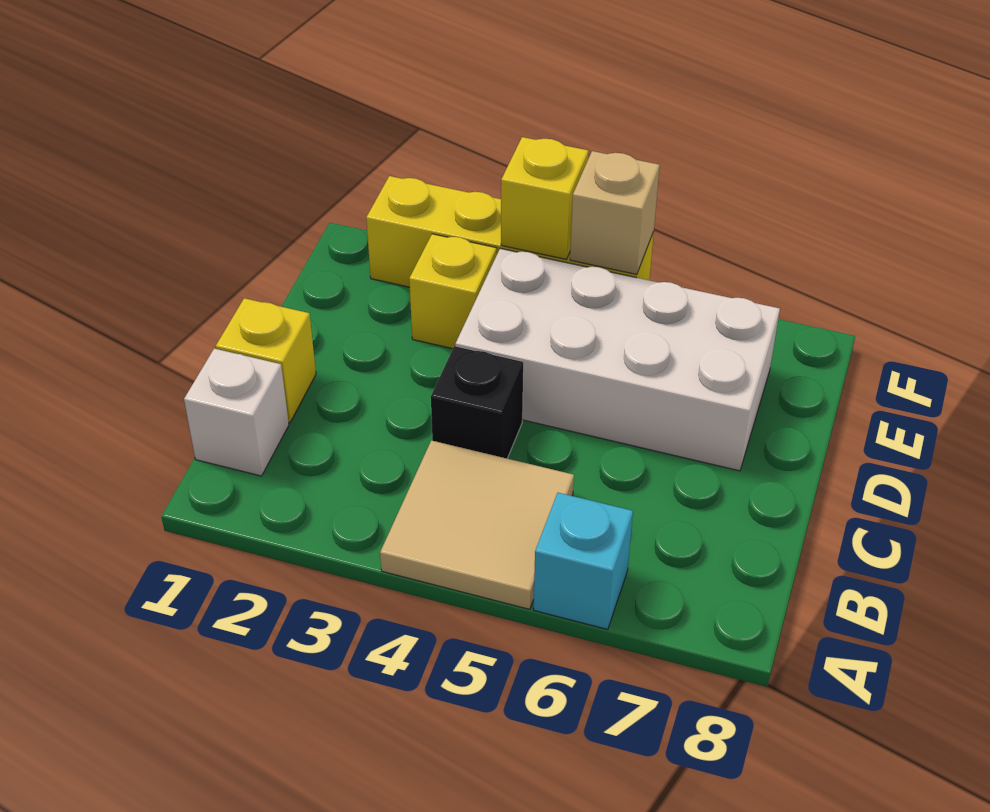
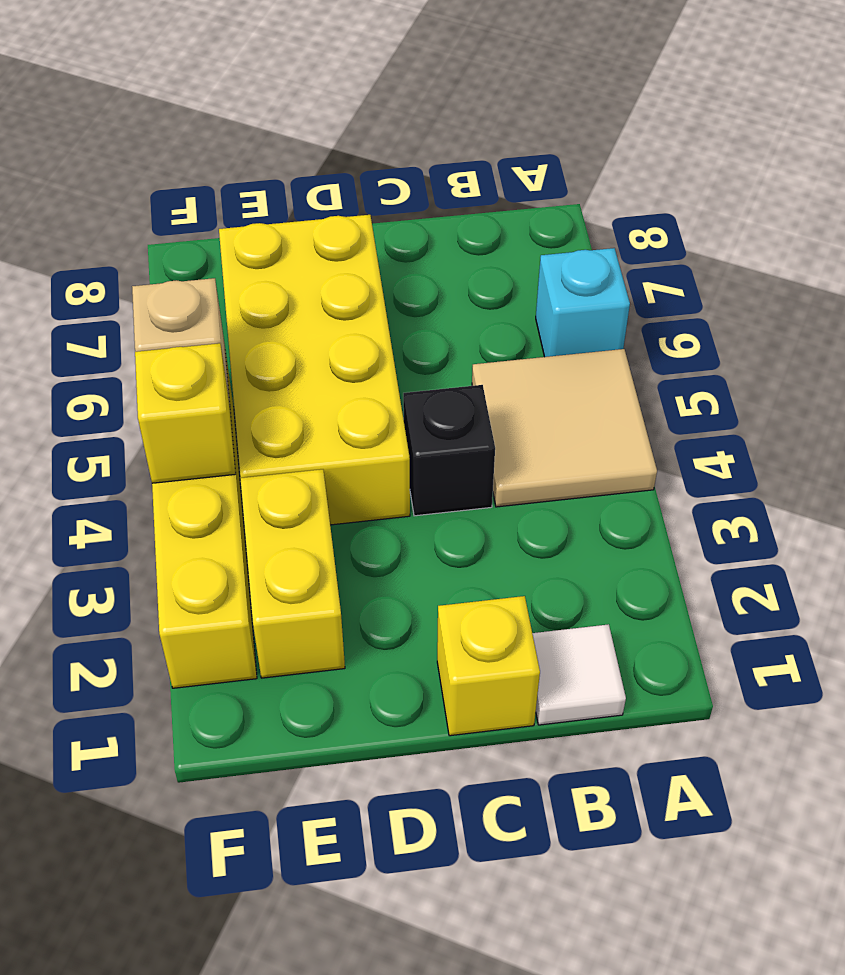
white brick B1 level 1 -> white tile B1 level 1
white brick D4:E7 level 1 -> yellow brick D4:E7 level 1
yellow brick E3 level 1 -> yellow brick E2:E3 level 1

